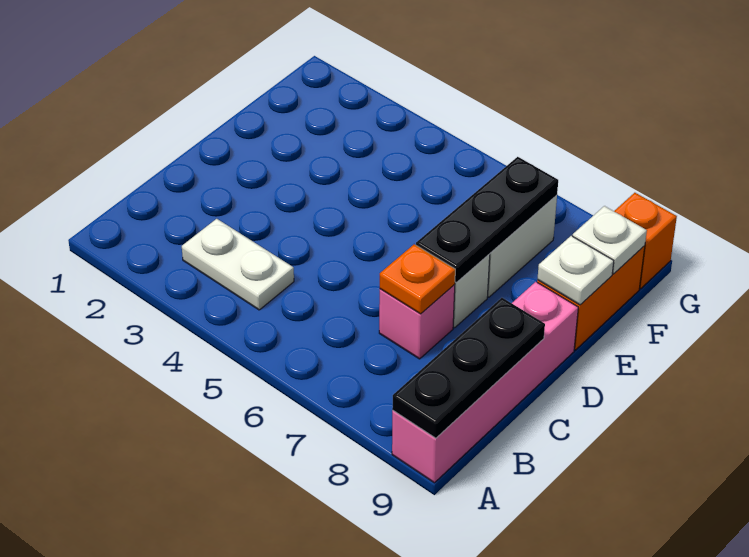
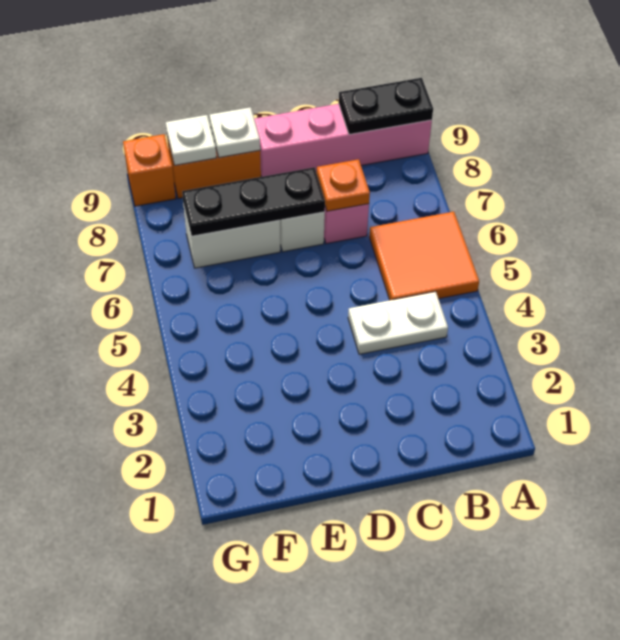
none -> orange tile A5:B6 level 1
black plate A9:C9 level 2 -> black plate A9:B9 level 2
white plate B3:B4 level 1 -> white plate B4:C4 level 1

